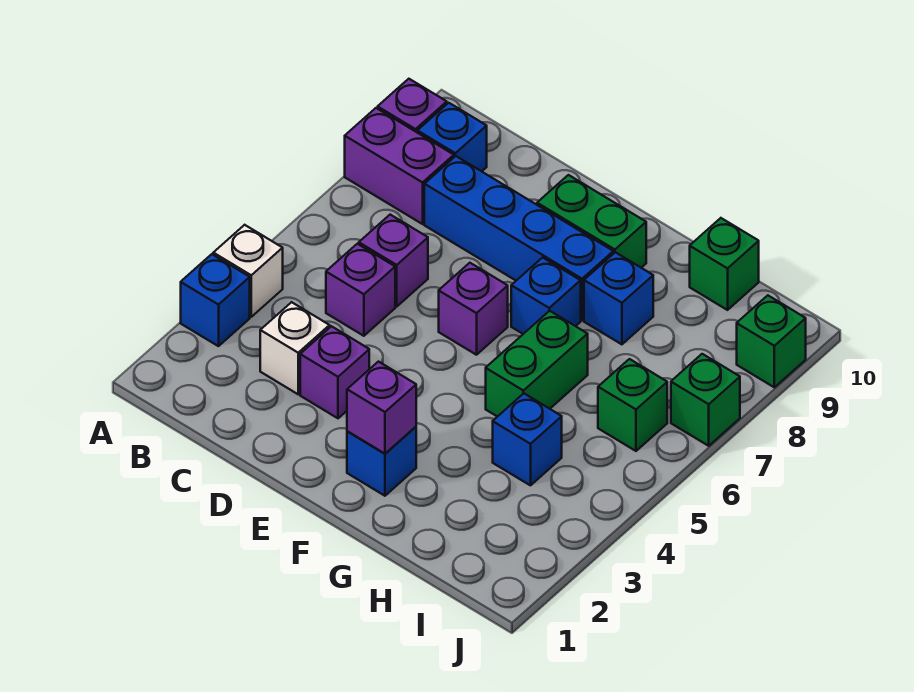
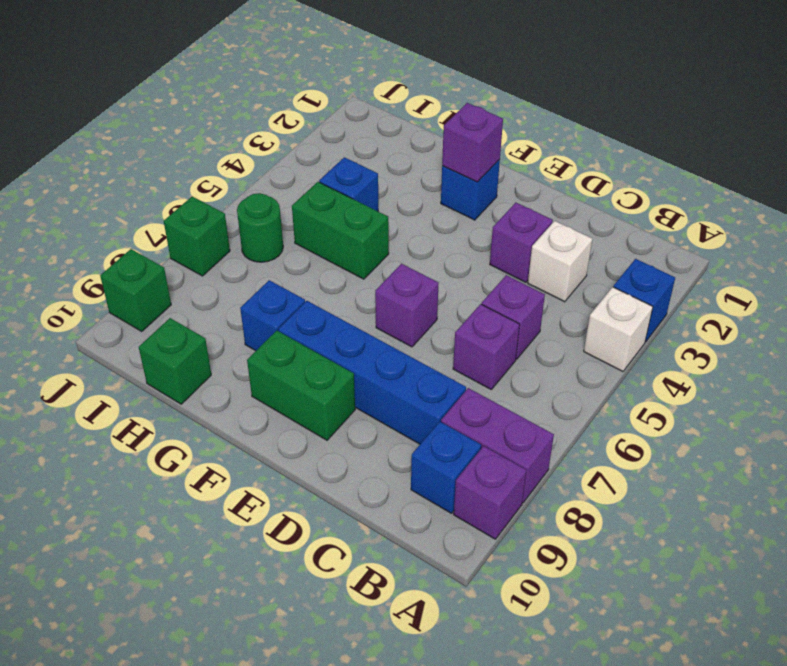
blue brick F7 level 1 -> none
green brick G5:G6 level 1 -> green brick G5:H5 level 1
green brick I6 level 1 -> green round brick I6 level 1

